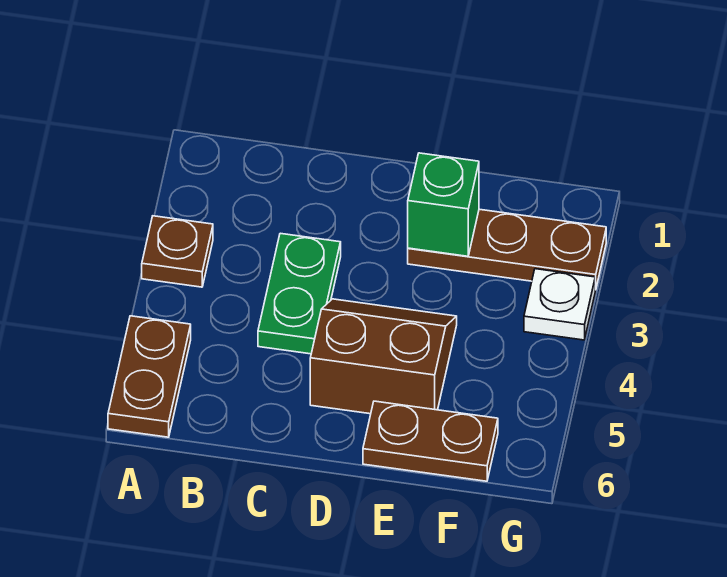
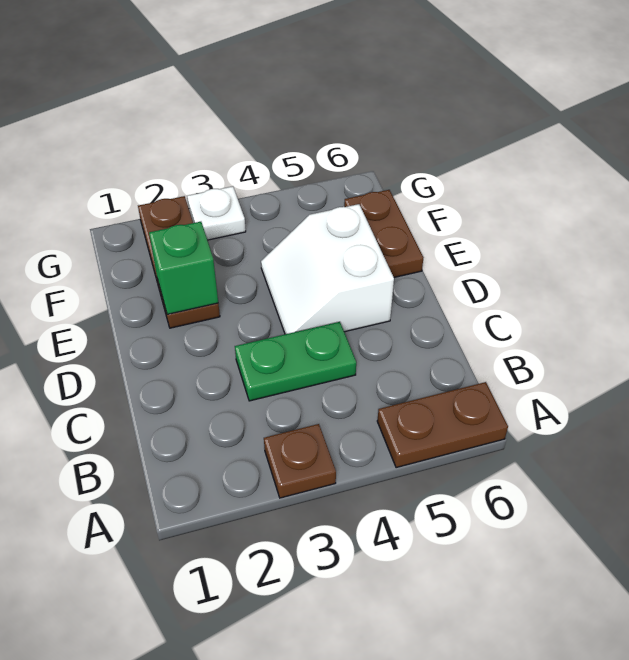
brown slope D4:E5 level 1 top 5 -> white slope D4:E5 level 1 top 5

